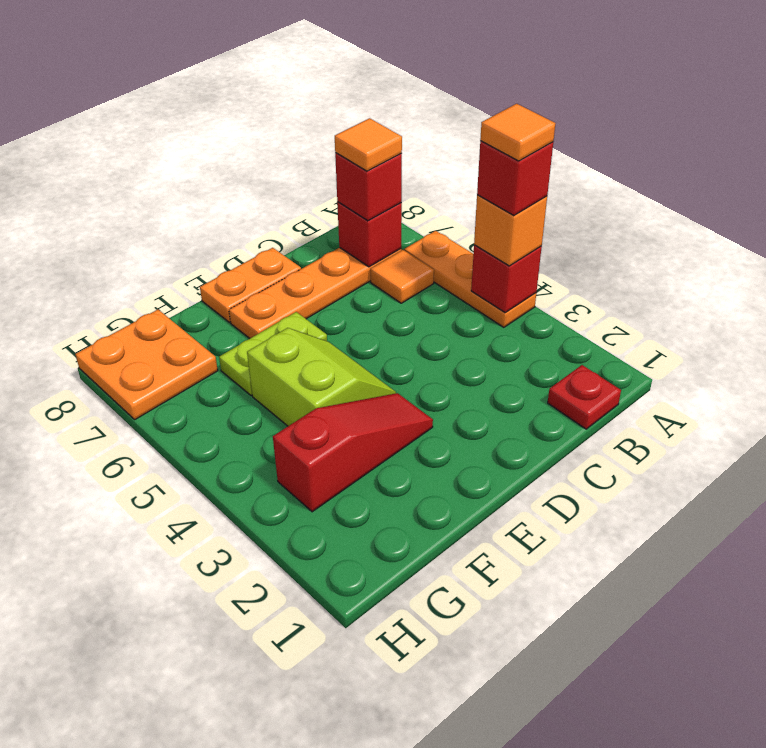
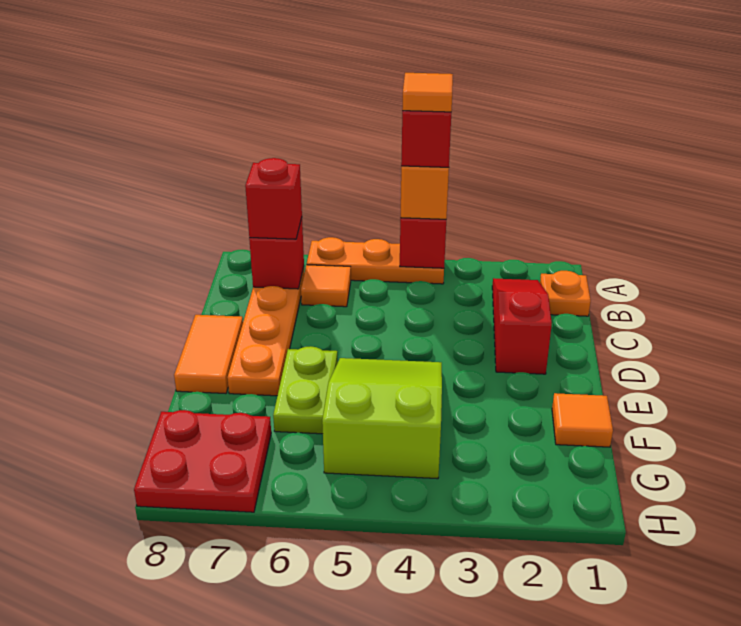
red plate B1 level 1 -> orange plate B1 level 1
orange tile B7 level 4 -> orange tile F1 level 1
orange plate D8:E8 level 1 -> orange tile D8:E8 level 1
red slope E3:G3 level 1 top G -> red slope B2:D2 level 1 top D
lime slope E4:F5 level 1 top F -> lime slope E4:G5 level 1 top G
orange plate G7:H8 level 1 -> red plate G7:H8 level 1

